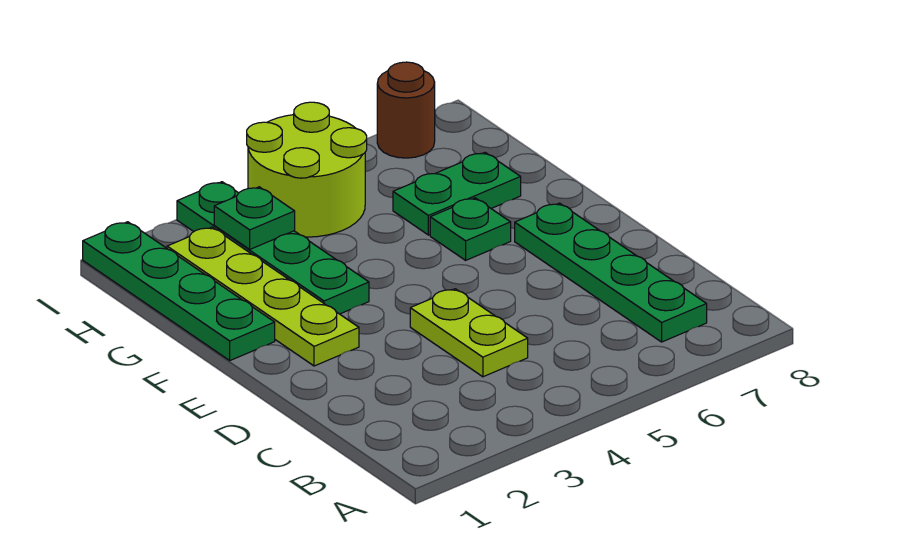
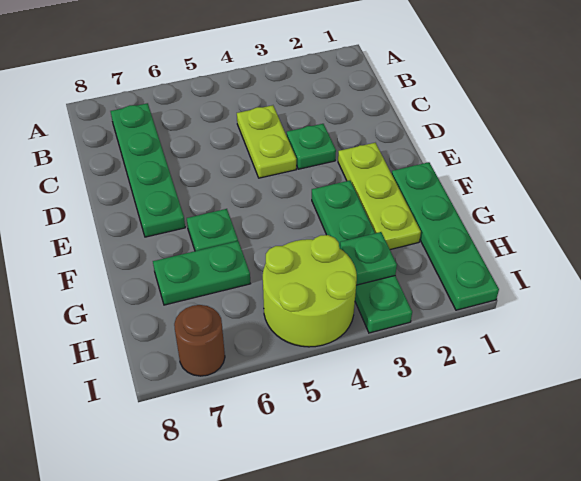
none -> green plate D3 level 1
lime plate E2:H2 level 1 -> lime plate E2:G2 level 1

